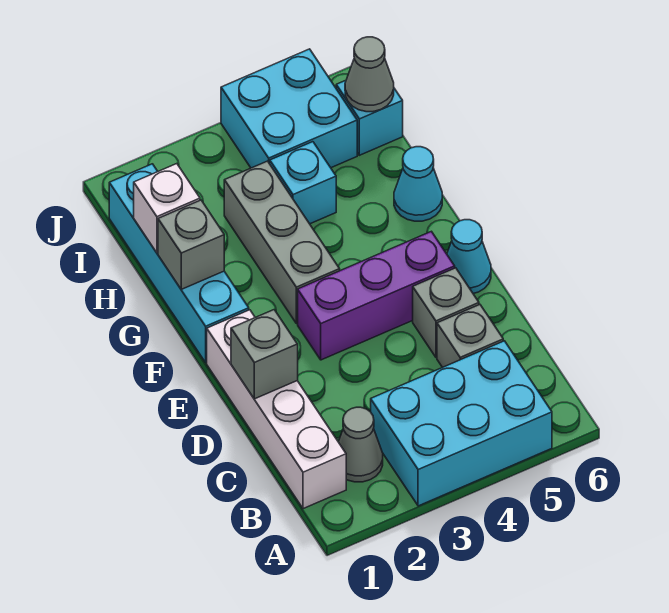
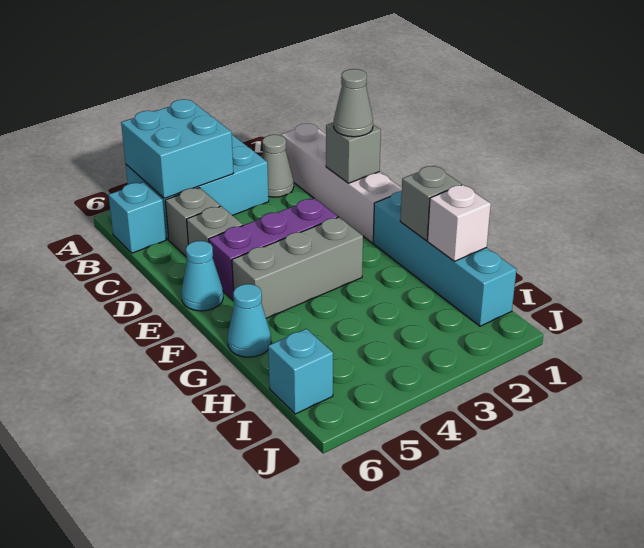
grey brick F3:H3 level 1 -> grey brick F3:F5 level 1
cyan brick H4 level 1 -> cyan brick B6 level 1
cyan brick I4:J5 level 1 -> cyan brick A4:B5 level 2
grey cone I6 level 2 -> grey cone D1 level 3

